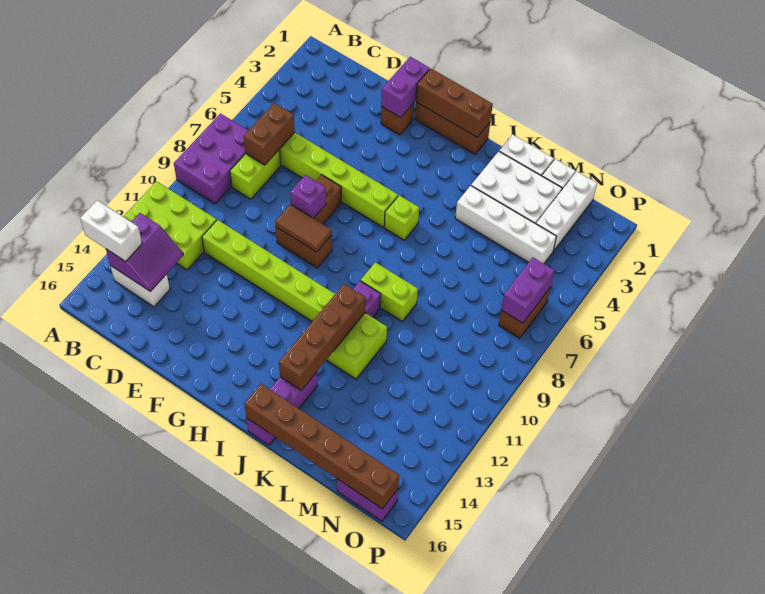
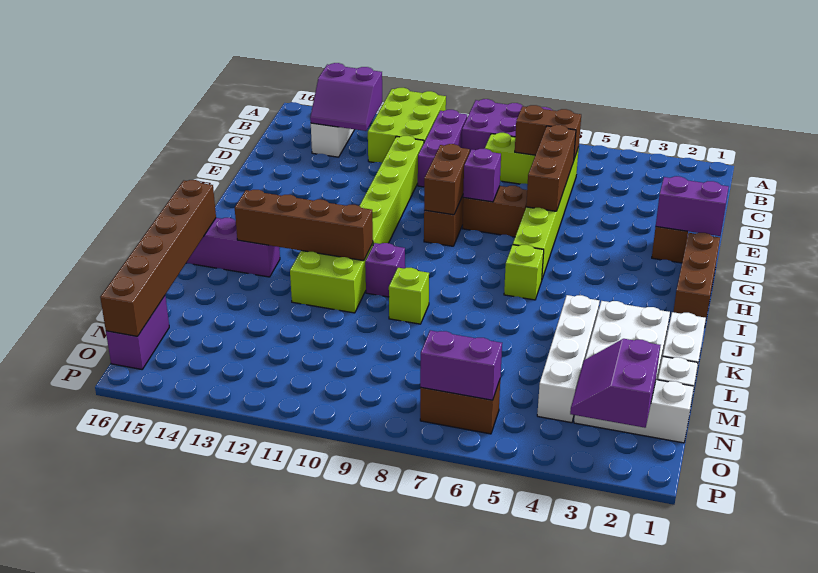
white brick A14:B14 level 3 -> none
none -> purple brick B10:D10 level 1
brown tile F9:G9 level 2 -> brown brick F9:G9 level 2
brown brick G1:I1 level 2 -> brown brick D6:F6 level 2
lime brick J9:K9 level 1 -> lime brick K9 level 1
none -> purple slope N2:O3 level 2 top 2

